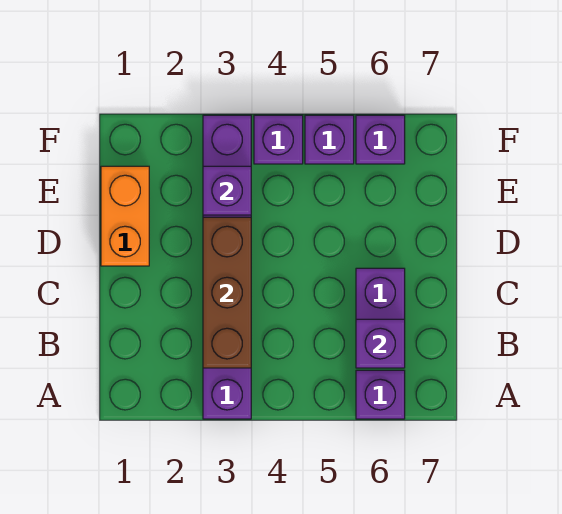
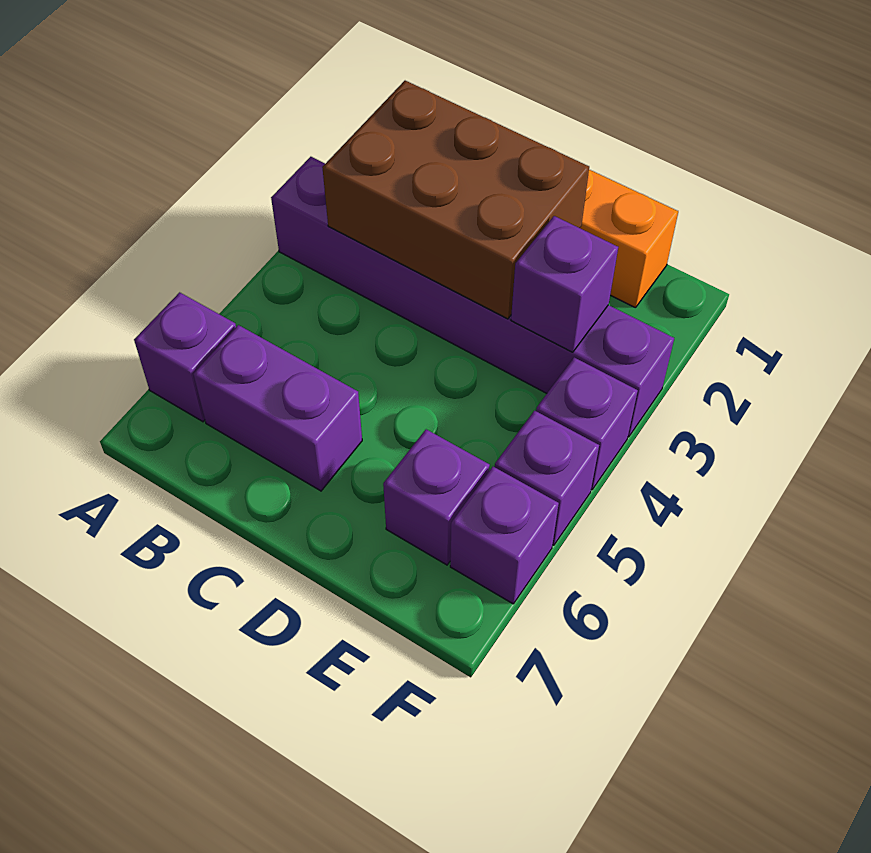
brown brick B3:D3 level 2 -> brown brick B2:D3 level 2
purple brick B6 level 2 -> purple brick E6 level 1

